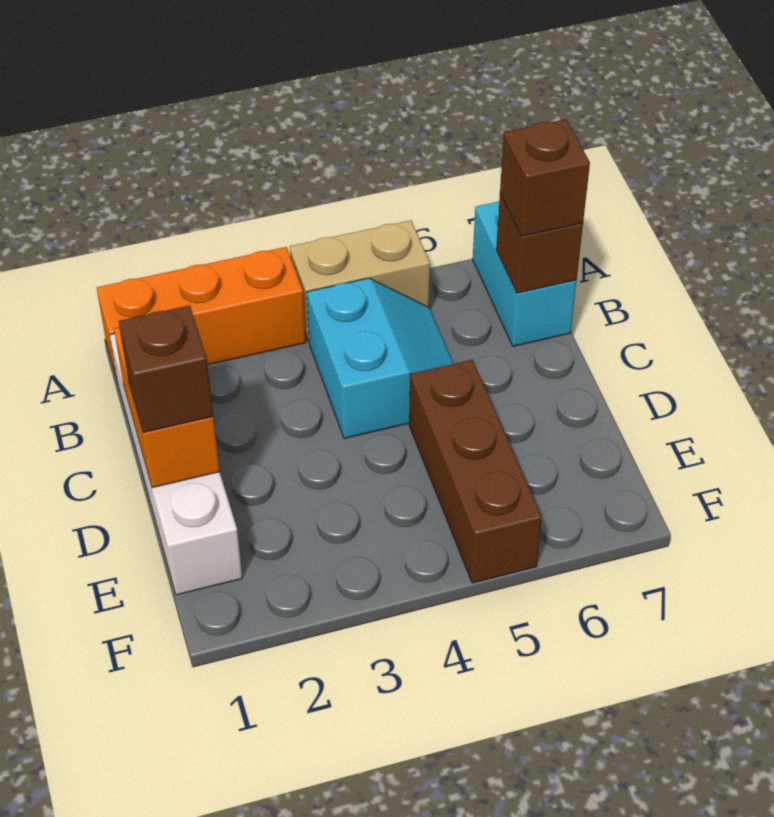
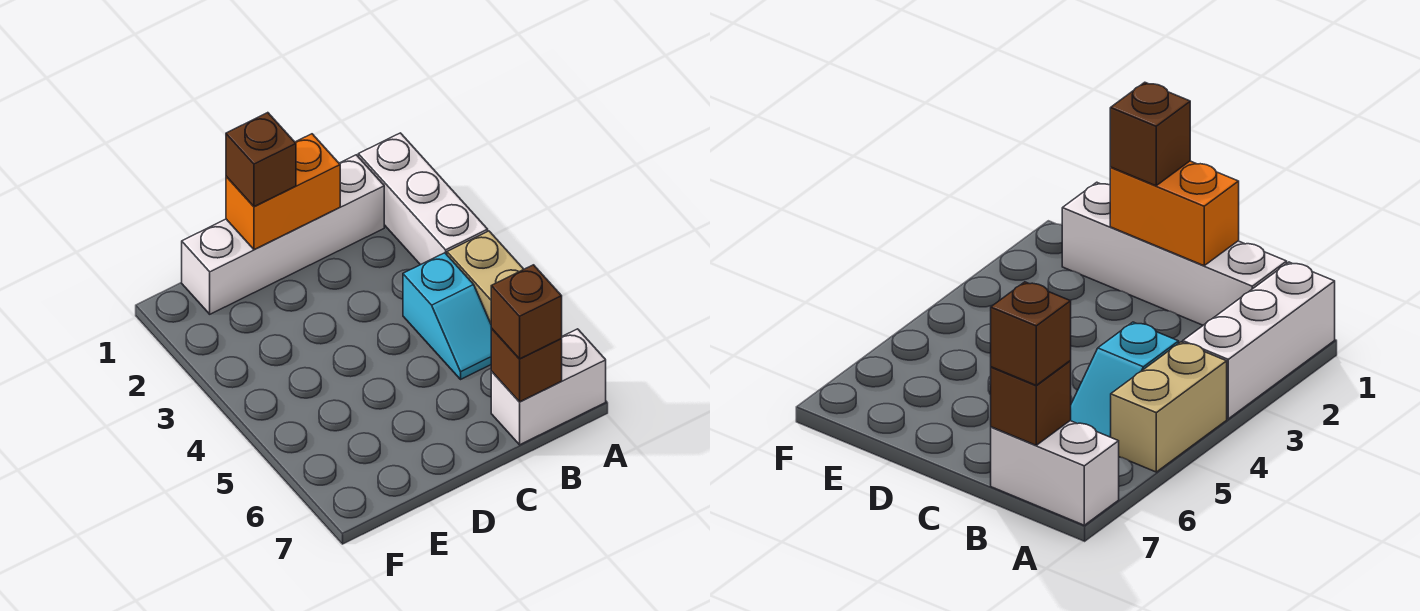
orange brick A1:A3 level 1 -> white brick A1:A3 level 1
cyan brick A7:B7 level 1 -> white brick A7:B7 level 1
cyan slope B4:C5 level 1 top 4 -> cyan slope B4:B5 level 1 top 4
brown brick D5:F5 level 1 -> none

